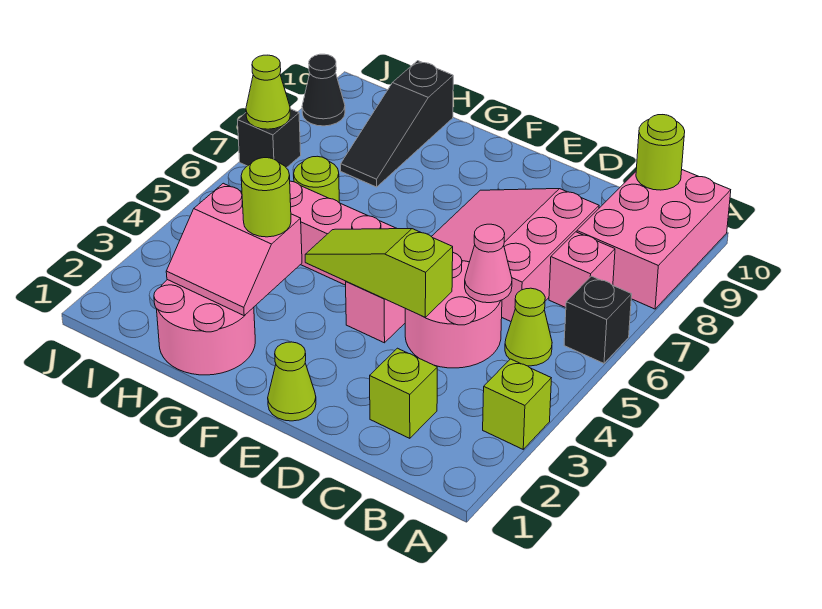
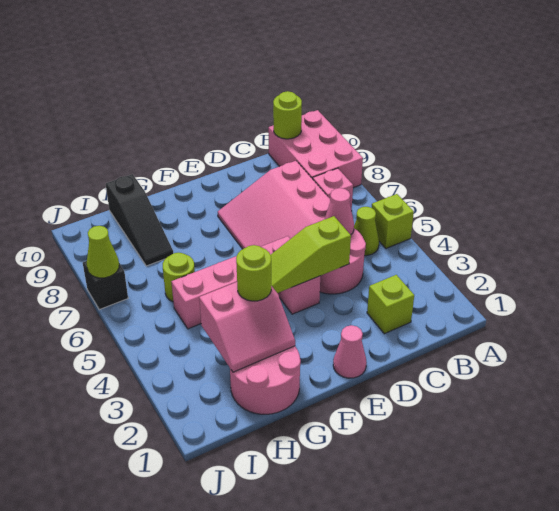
lime brick A3 level 1 -> lime brick A5 level 1
black brick A6 level 1 -> none
lime cone E1 level 1 -> pink cone E1 level 1
black cone J9 level 1 -> none

